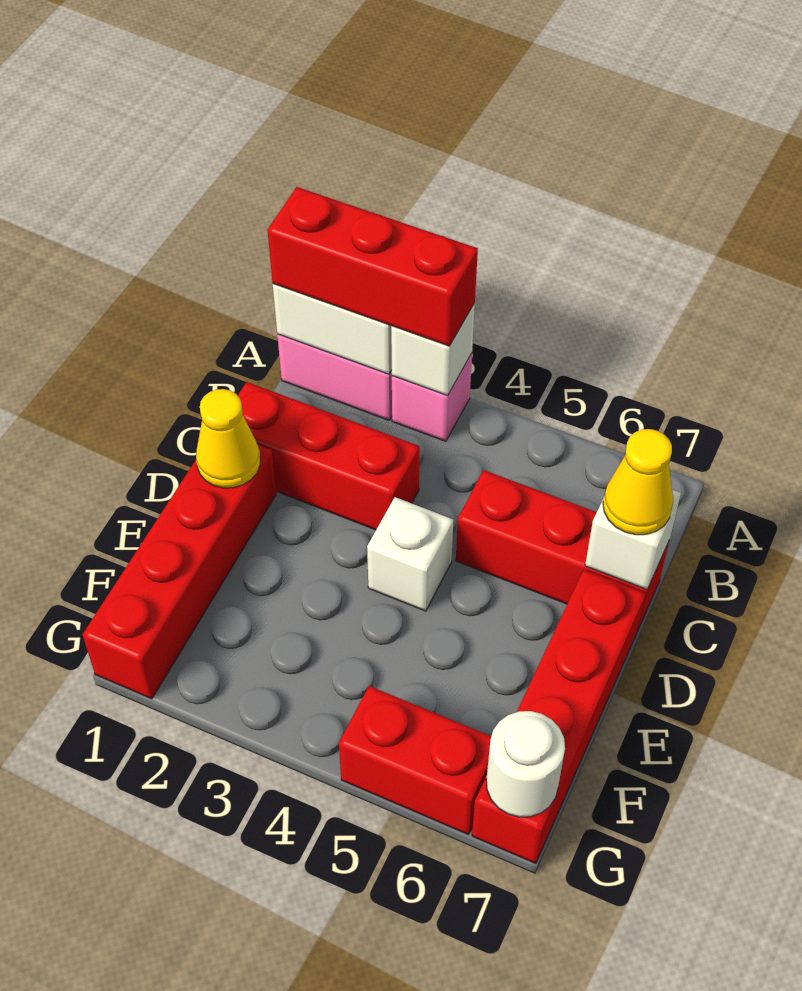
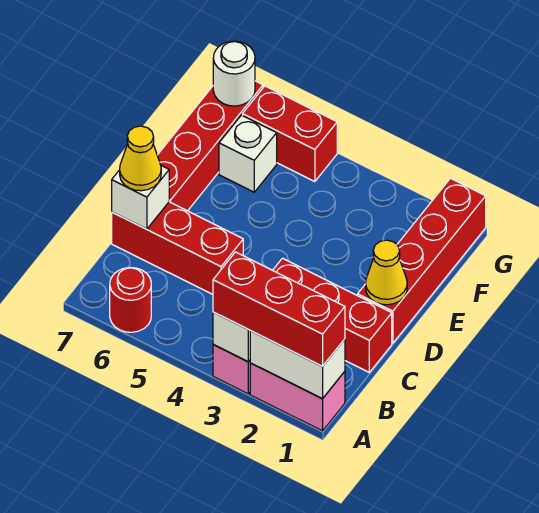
none -> red round brick A6 level 1
white brick D4 level 1 -> white brick F6 level 1

